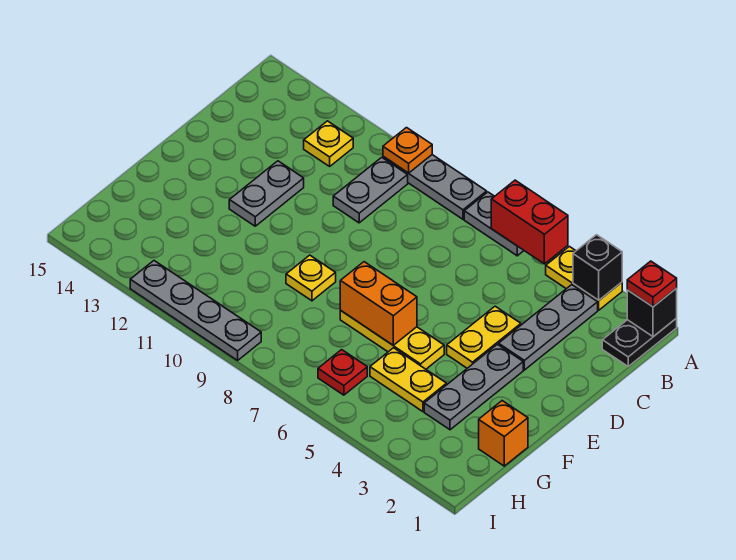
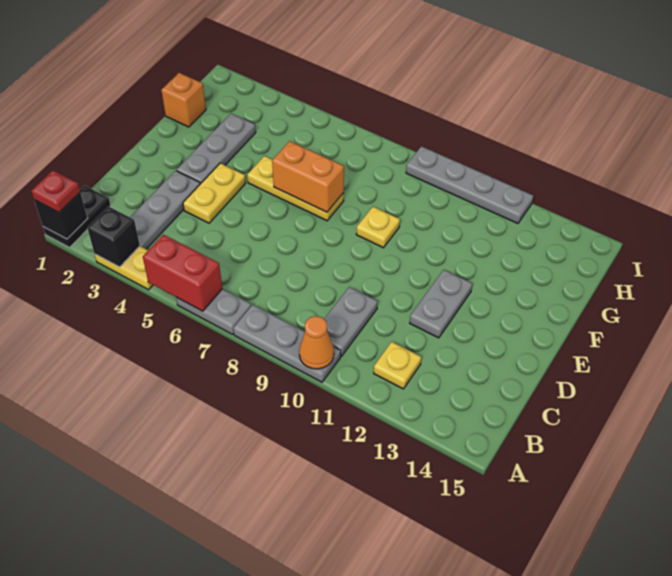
orange plate A10 level 2 -> orange cone A10 level 2
yellow plate G4:G5 level 1 -> none
red plate H6 level 1 -> none

